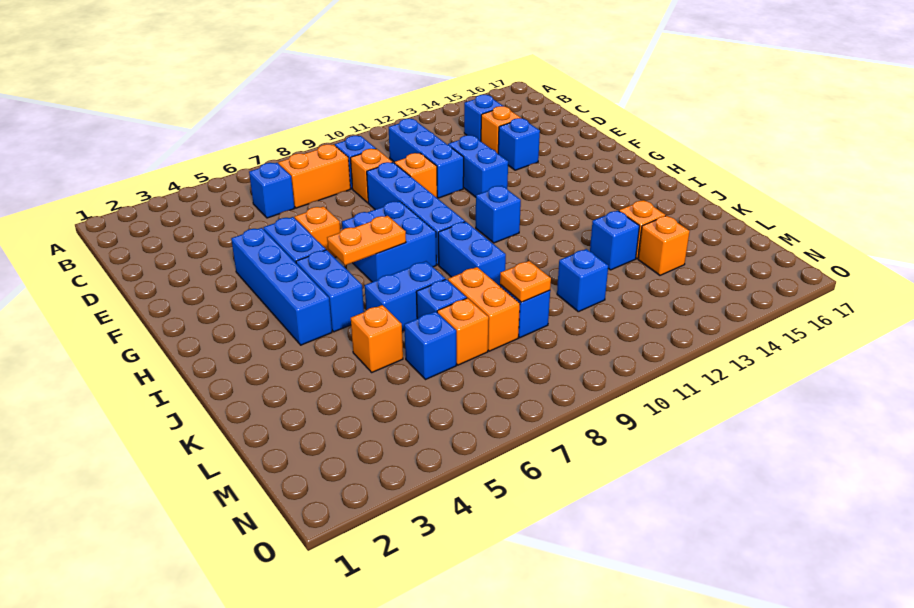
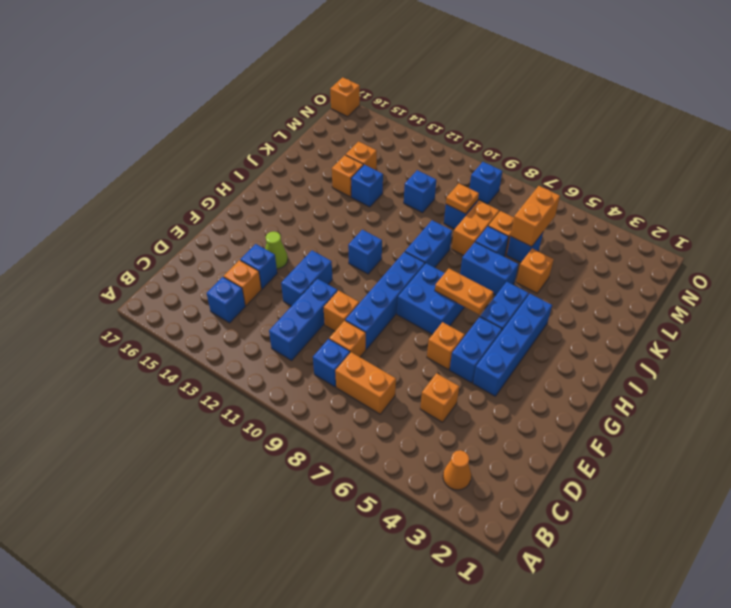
none -> orange cone B3 level 1
blue brick C6 level 1 -> blue brick N9 level 1
none -> orange brick D5 level 1
none -> lime cone F14 level 1
none -> orange brick L6:M6 level 2
none -> orange brick O17 level 1

